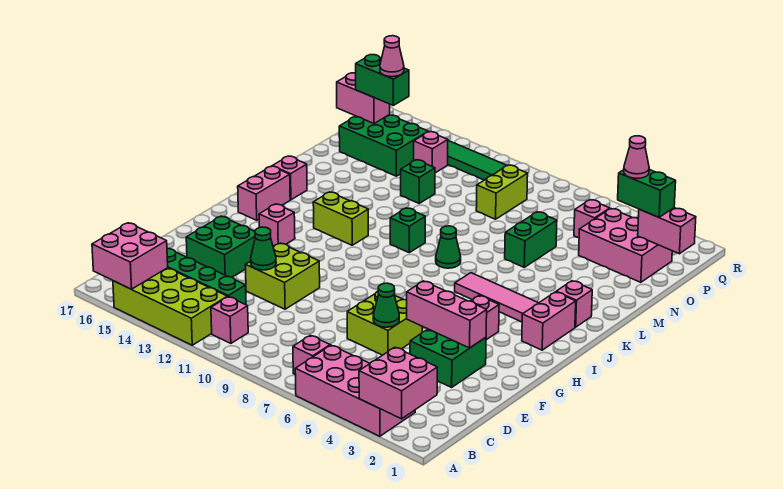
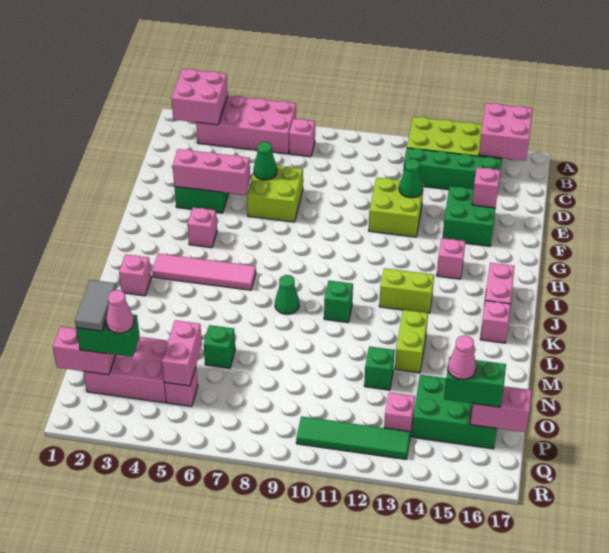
pink brick B11 level 1 -> pink brick E15 level 2
pink brick I2:J2 level 1 -> pink brick O5:P5 level 2
green brick M6:N6 level 1 -> green brick N6 level 1
none -> grey tile O2:P2 level 4
lime brick O9:P9 level 1 -> lime brick L13:M13 level 1

